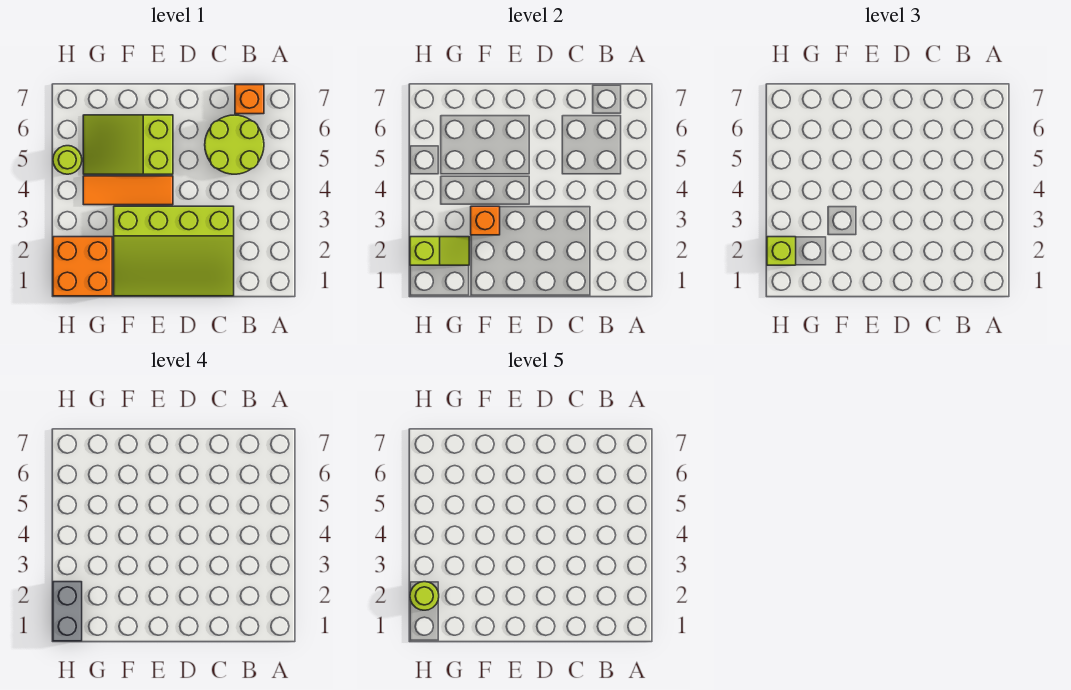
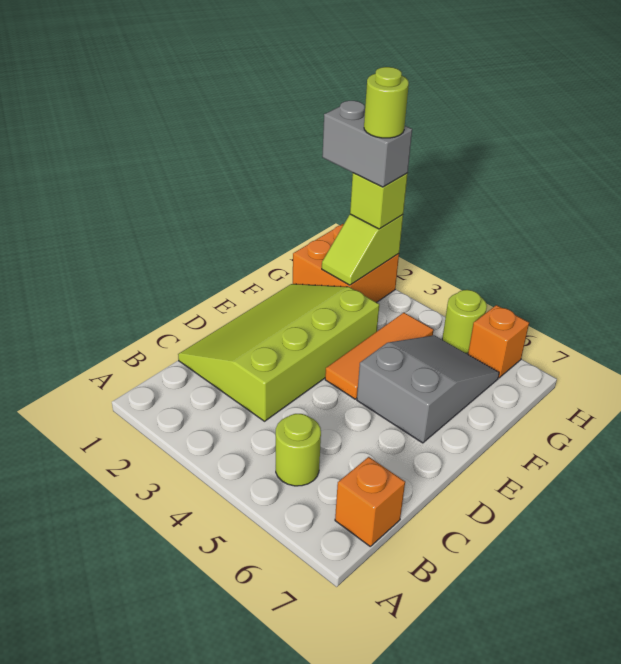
lime round brick B5:C6 level 1 -> lime round brick B5 level 1
lime slope E5:G6 level 1 top E -> grey slope E5:G6 level 1 top E
orange brick F3 level 2 -> orange brick H6 level 1

